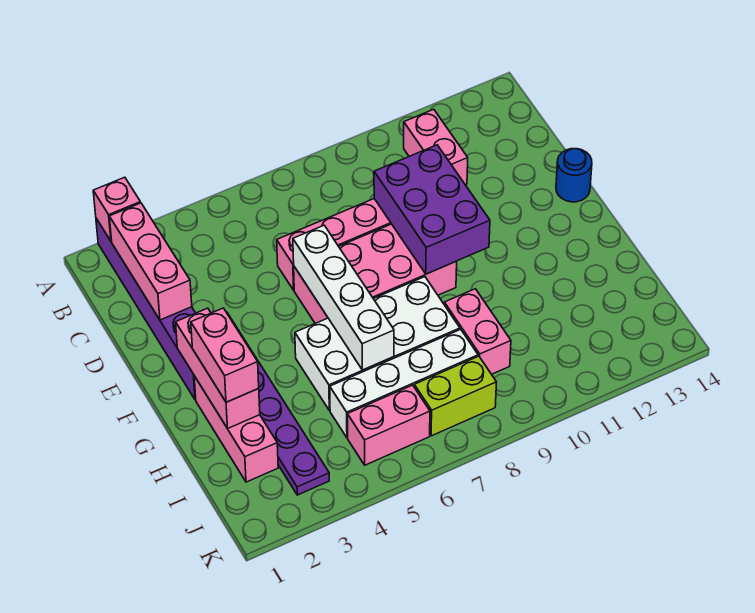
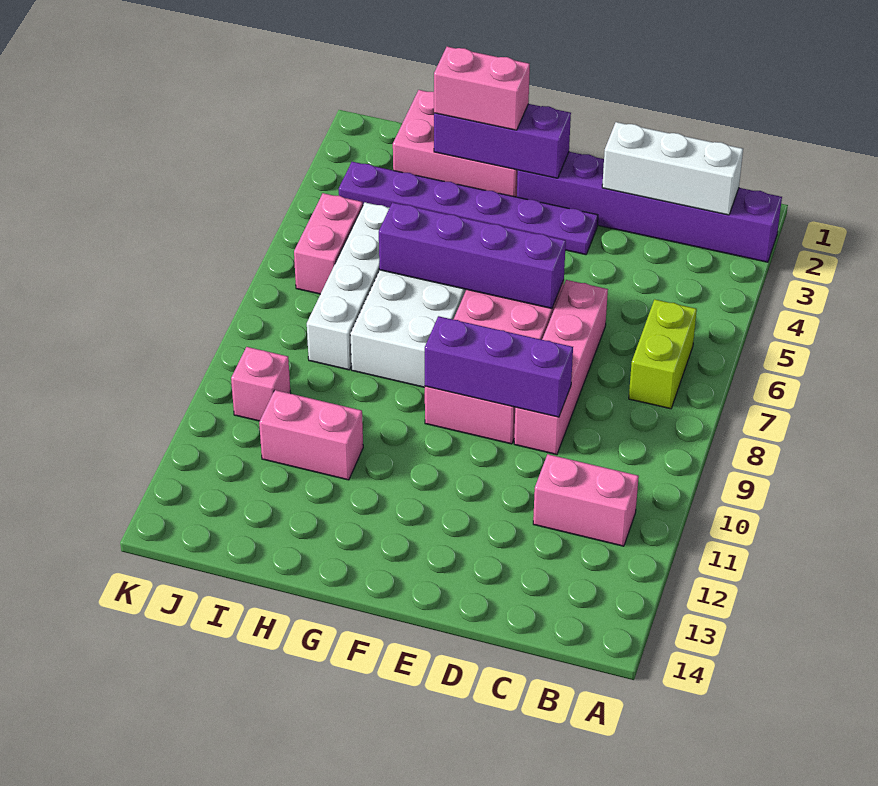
pink brick A2 level 2 -> pink brick J10 level 1
pink brick B2:D2 level 2 -> white brick B2:D2 level 2
purple brick D9:F10 level 2 -> purple brick D9:F9 level 2
white brick E6:H6 level 2 -> purple brick E6:H6 level 2
blue round brick E14 level 1 -> none
pink brick F2:H2 level 2 -> purple brick F2:H2 level 2
pink brick G2:I2 level 1 -> pink brick G1:I2 level 1
pink brick H9:I9 level 1 -> pink brick H11:I11 level 1
lime brick J7:J8 level 1 -> lime brick B6:B7 level 1

